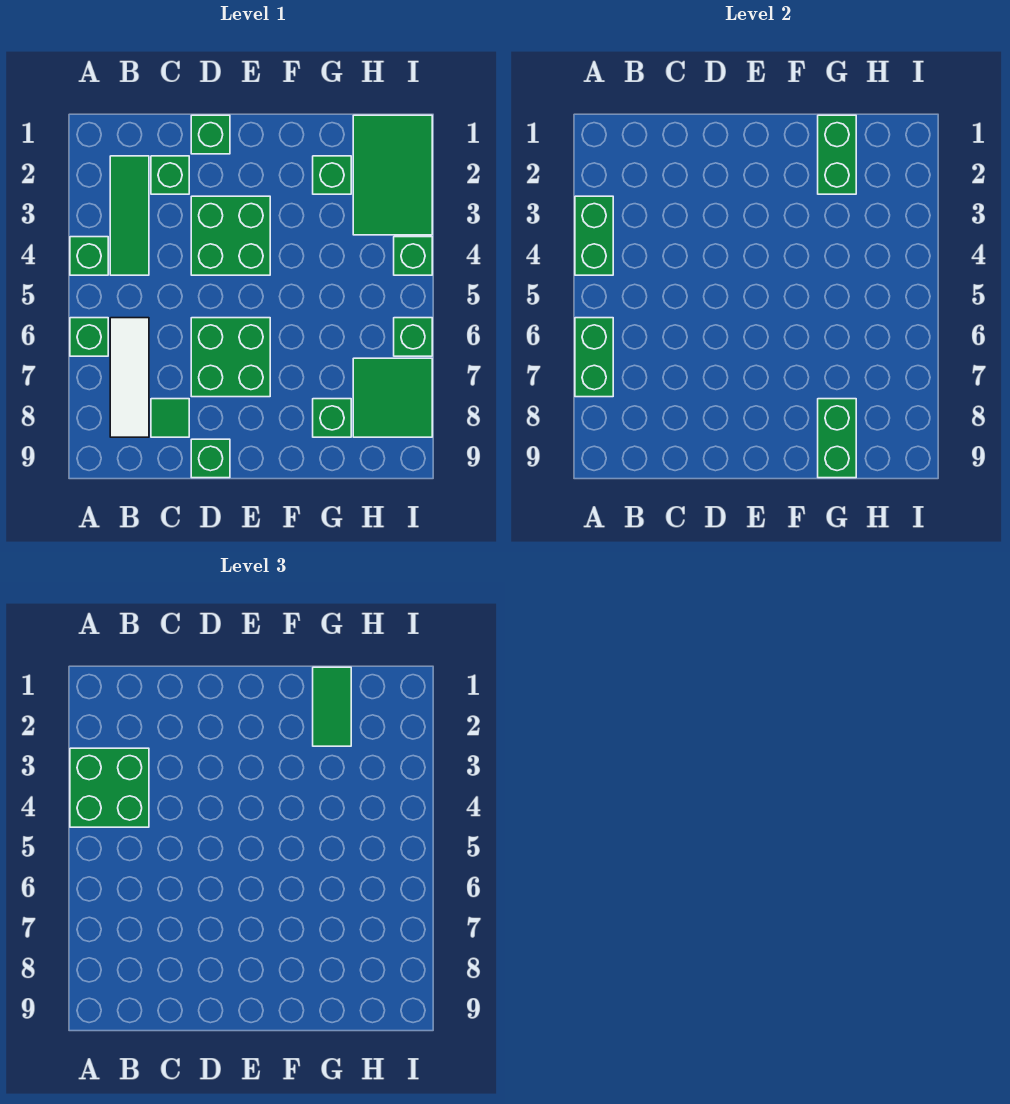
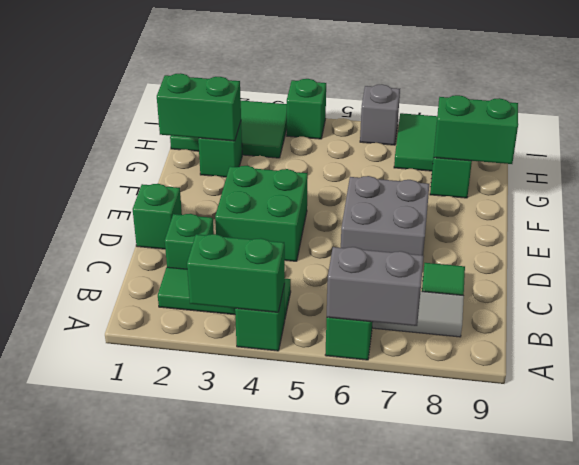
green brick A3:B4 level 3 -> none
green brick A6:A7 level 2 -> grey brick A6:A7 level 2
green brick D6:E7 level 1 -> grey brick D6:E7 level 1
green brick D9 level 1 -> none
green tile G1:G2 level 3 -> none
green brick I6 level 1 -> grey brick I6 level 1

